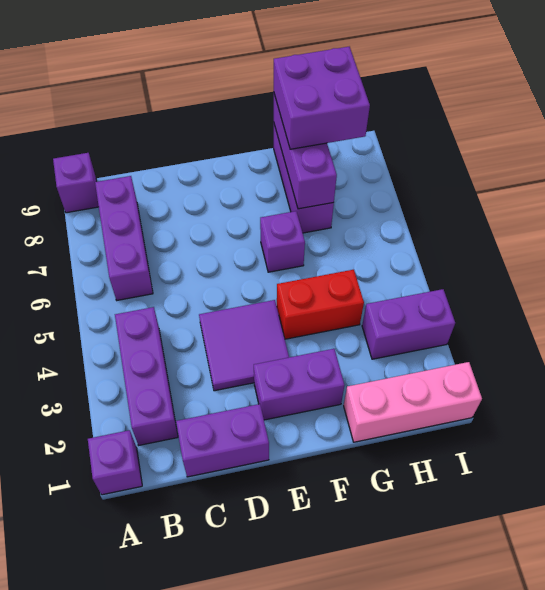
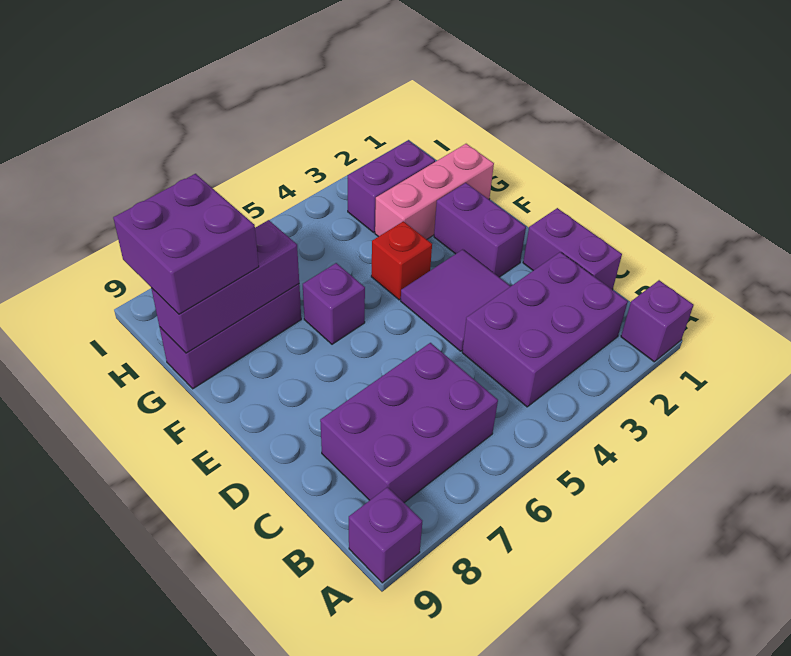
purple brick B2:B4 level 1 -> purple brick B2:C4 level 1
purple brick B6:B8 level 1 -> purple brick B6:C8 level 1
red brick F4:G4 level 1 -> red brick F4 level 1
pink brick G1:I1 level 1 -> pink brick G1:G3 level 1
purple brick H3:I3 level 1 -> purple brick H2:H3 level 1

